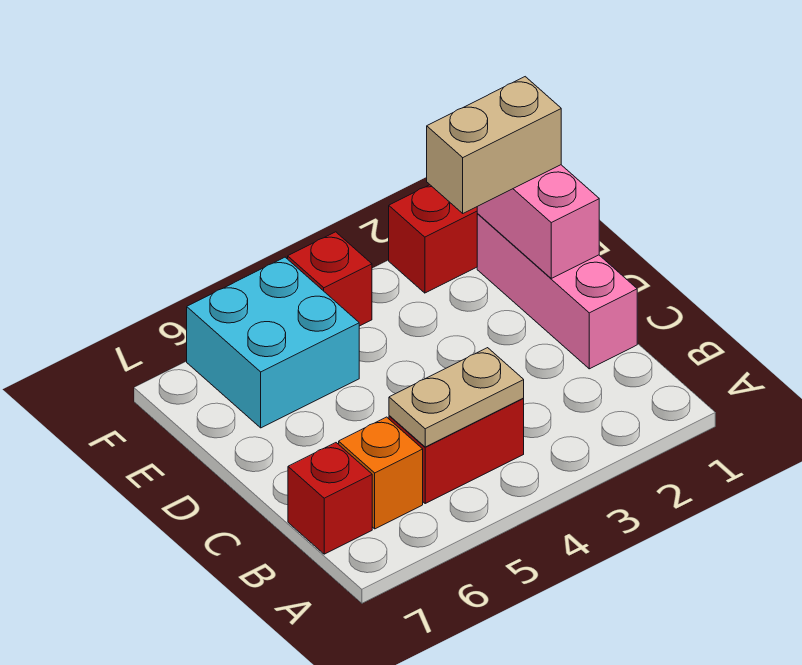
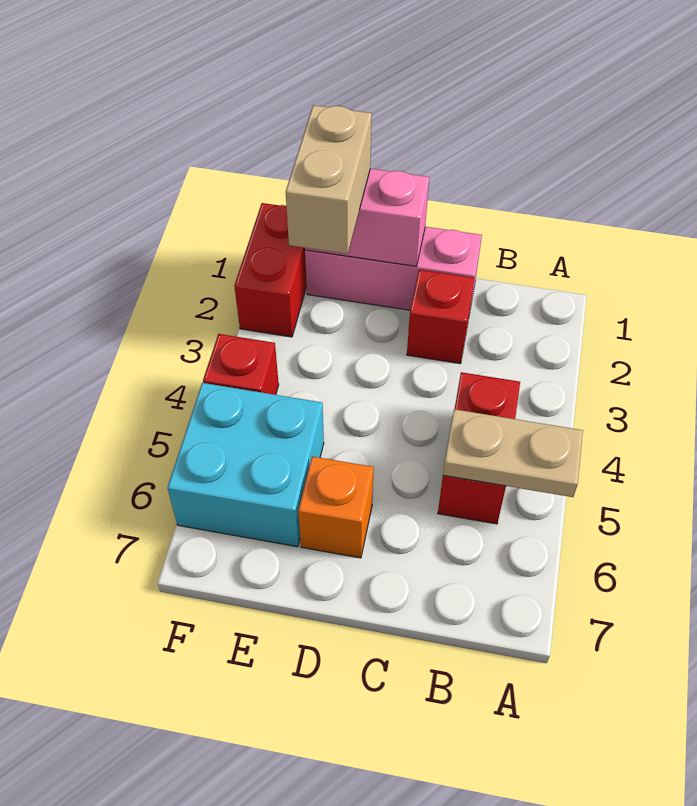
tan plate B4:B5 level 2 -> tan plate A5:B5 level 2
orange brick B6 level 1 -> orange brick D6 level 1
red brick B7 level 1 -> red brick C2 level 1

